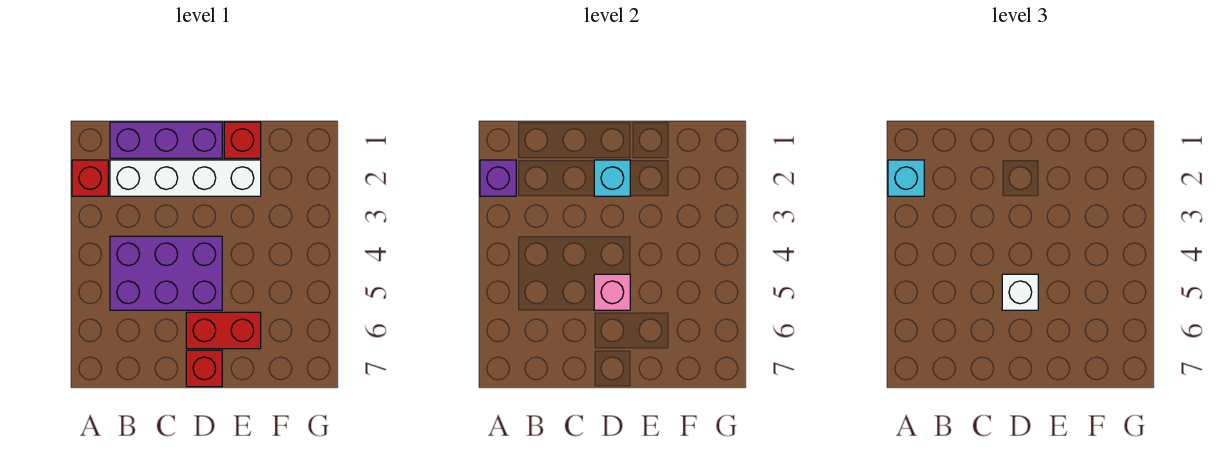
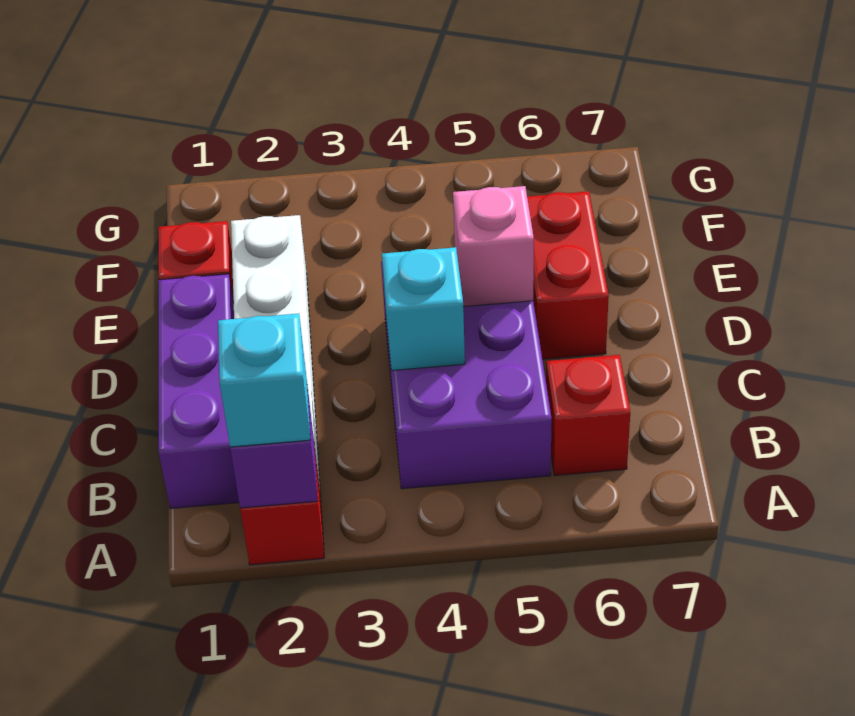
cyan brick D2 level 2 -> cyan brick C4 level 2
white brick D5 level 3 -> none
red brick D7 level 1 -> red brick B6 level 1

